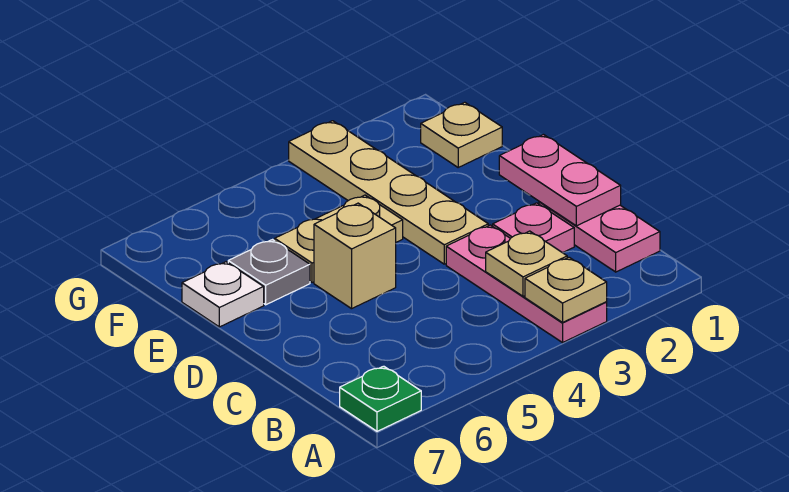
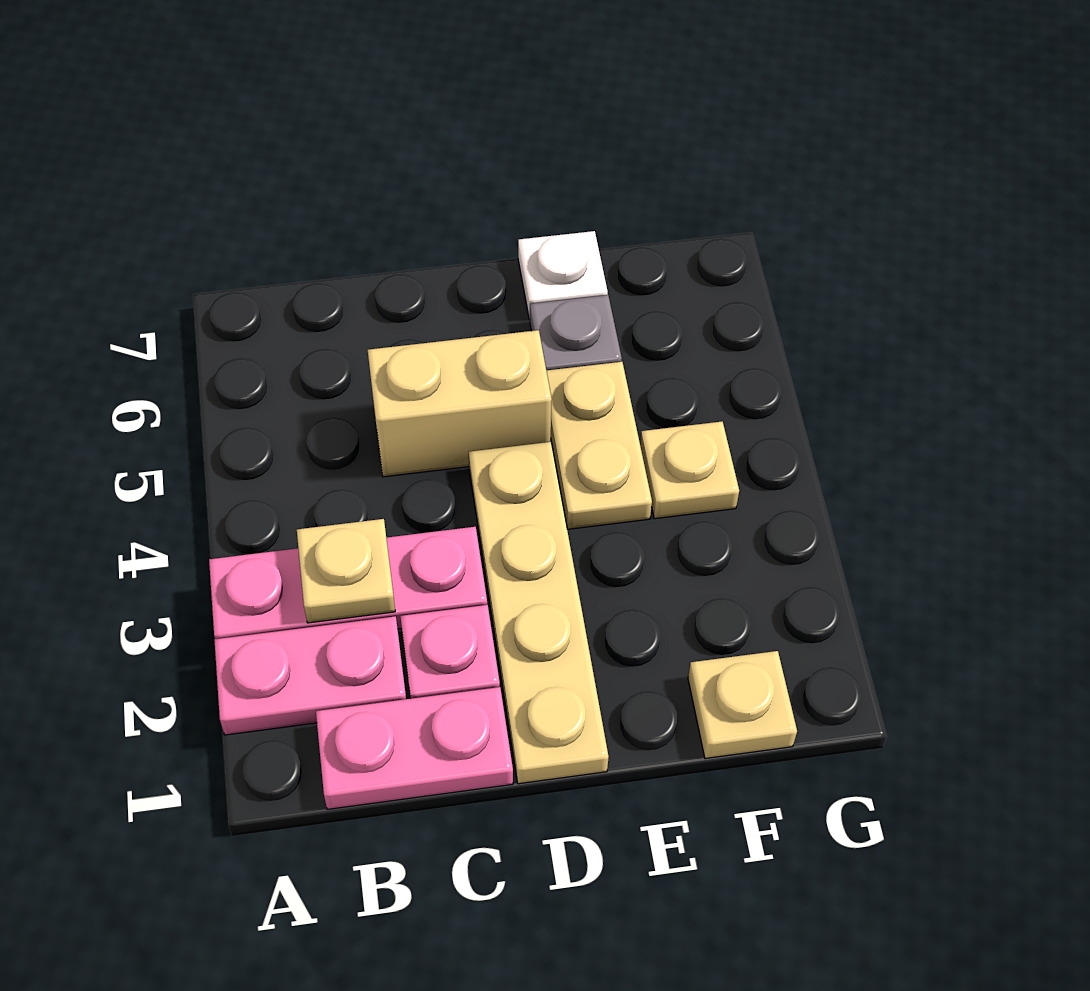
tan plate A3 level 2 -> tan plate F4 level 1
green plate A7 level 1 -> none
pink plate C1:D1 level 2 -> pink plate A2:B2 level 1
tan plate D3:G3 level 1 -> tan plate D1:D4 level 1
tan brick D5 level 1 -> tan brick C5:D5 level 1

